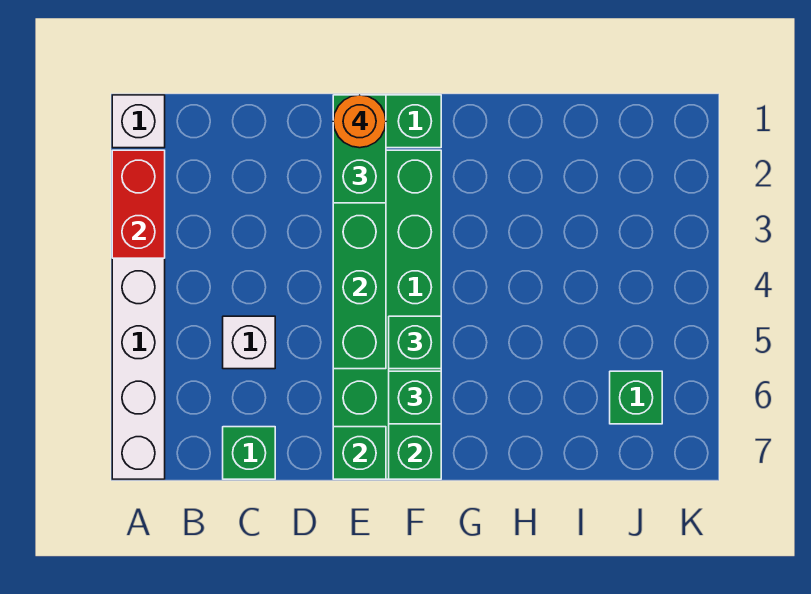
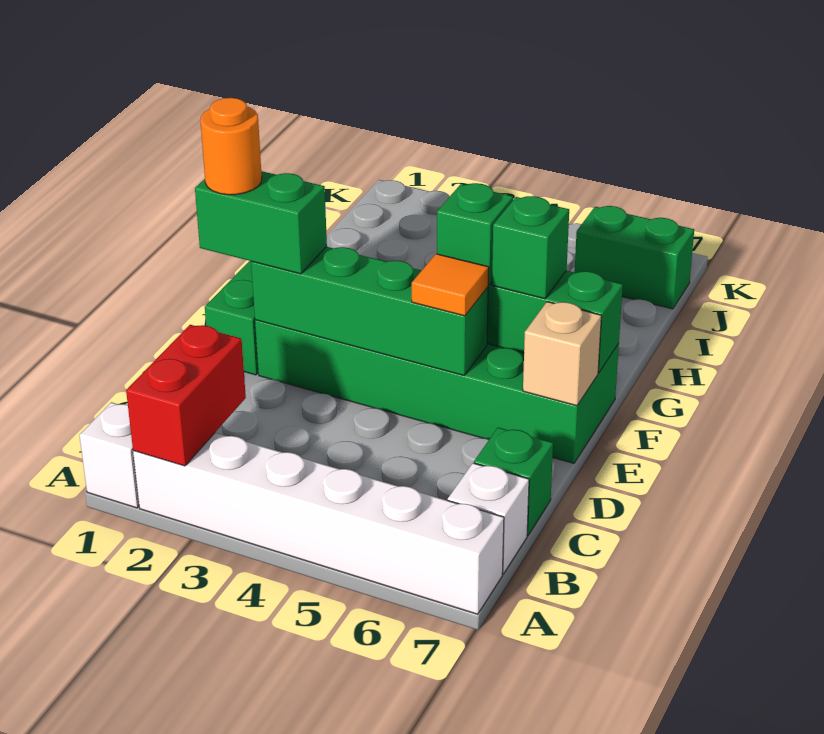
red brick A2:A3 level 2 -> red brick A2:B2 level 2
white brick C5 level 1 -> white brick B7 level 1
none -> orange tile E5 level 3
green brick E7 level 2 -> tan brick E7 level 2
green brick J6 level 1 -> green brick J6:J7 level 1

